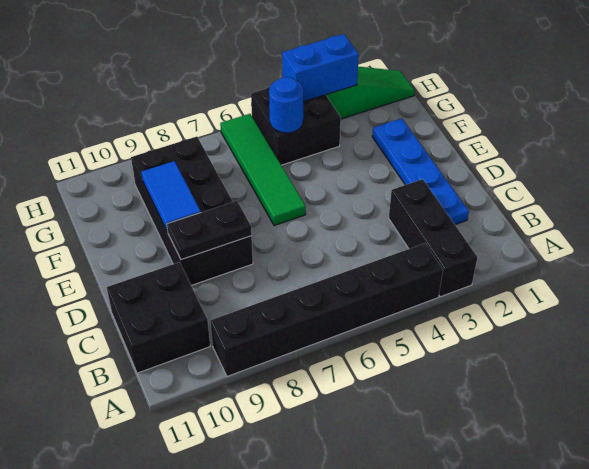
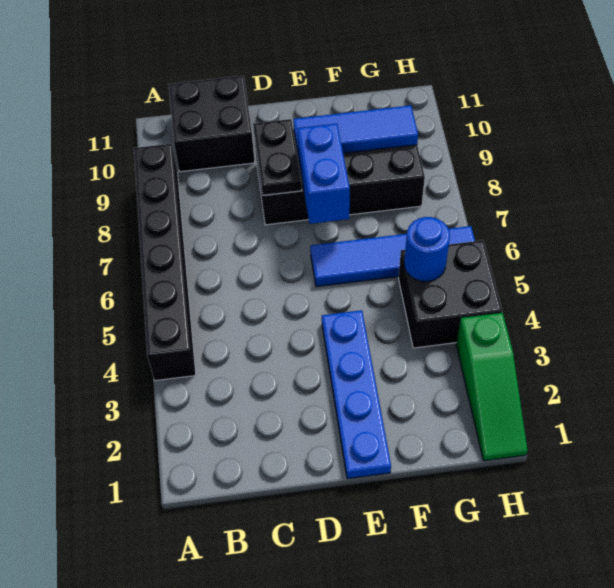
black brick A3:C3 level 1 -> none
blue plate C2:F2 level 1 -> blue plate E1:E4 level 1
green tile E6:H6 level 1 -> blue tile E6:H6 level 1
blue tile E9:F9 level 2 -> blue tile E9:G9 level 2
blue brick H3:H4 level 2 -> blue brick E7:E8 level 2

